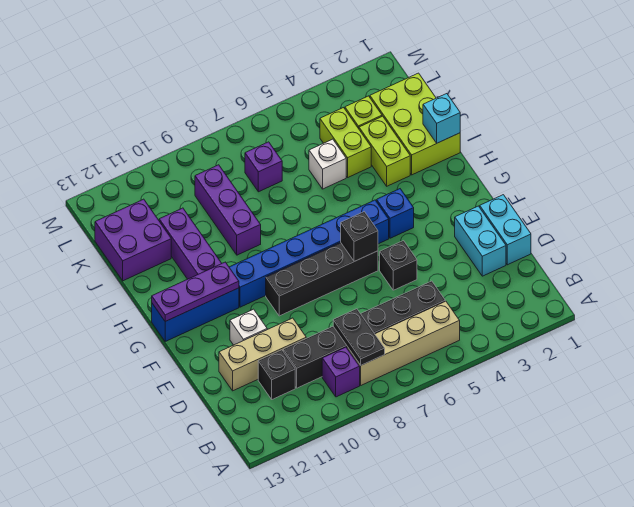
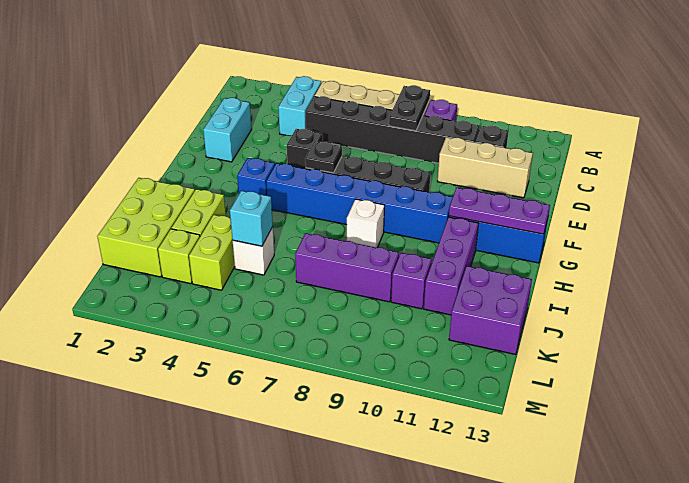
cyan brick D1:E1 level 1 -> cyan brick B4:C4 level 1
white brick E11 level 1 -> white brick H8 level 1
black brick F6 level 2 -> black plate F6 level 2
cyan brick I1 level 2 -> cyan brick J5 level 2
purple brick I9:K9 level 1 -> purple brick J7:J9 level 1
purple brick K7 level 1 -> purple brick J10 level 1

